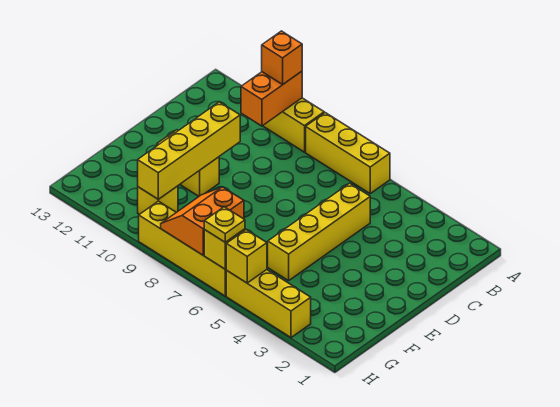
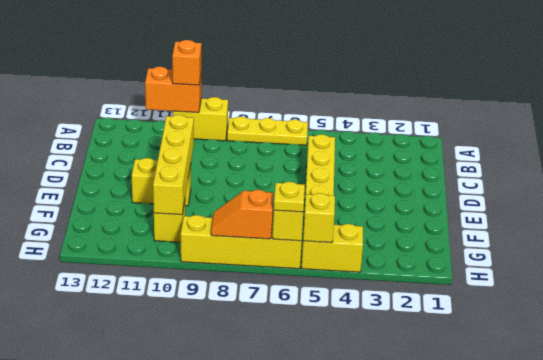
yellow brick A6:A8 level 1 -> yellow plate A6:A8 level 1
orange brick A10:B10 level 2 -> orange brick A10:A11 level 2
orange slope G7:H8 level 2 top 7 -> orange slope H7:H8 level 2 top 7
yellow brick H3:H5 level 1 -> yellow brick H4:H5 level 1

